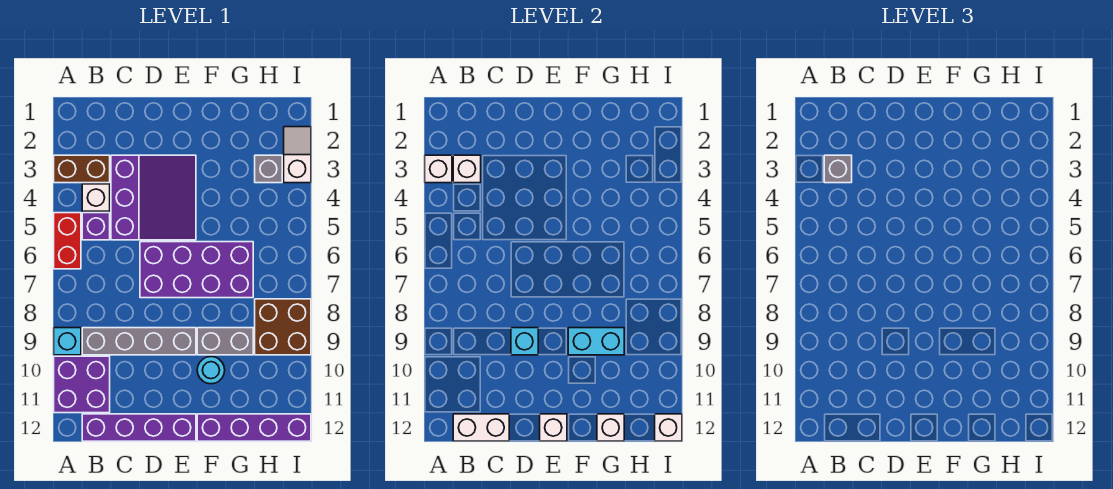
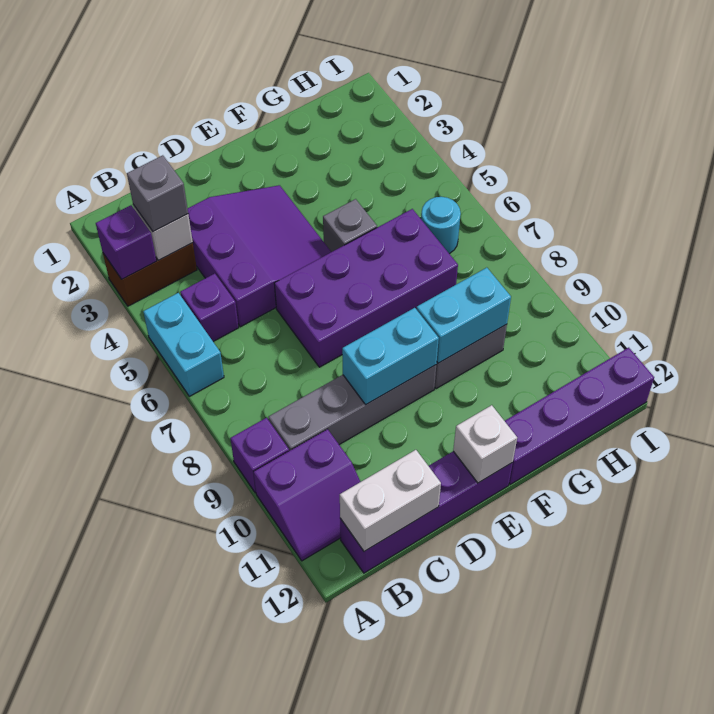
white brick A3 level 2 -> purple brick A3 level 2
red brick A5:A6 level 1 -> cyan brick A5:A6 level 1
cyan brick A9 level 1 -> purple brick A9 level 1
purple brick A10:B11 level 1 -> purple slope A10:B11 level 1 top 10
white brick B4 level 1 -> none
cyan brick D9 level 2 -> cyan brick D9:E9 level 2
cyan round brick F10 level 1 -> cyan round brick H6 level 1
white brick G12 level 2 -> none
grey brick H3 level 1 -> grey brick F5 level 1
brown brick H8:I9 level 1 -> none
white slope I2:I3 level 1 top 3 -> none
white brick I12 level 2 -> none

